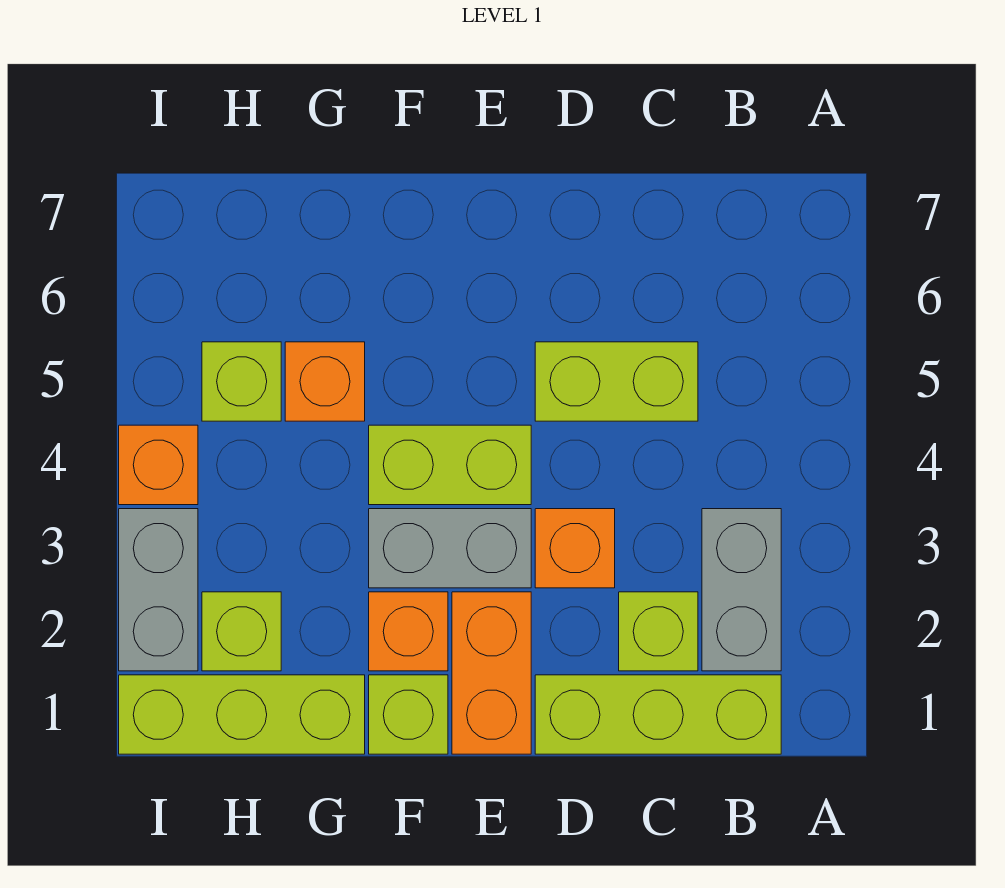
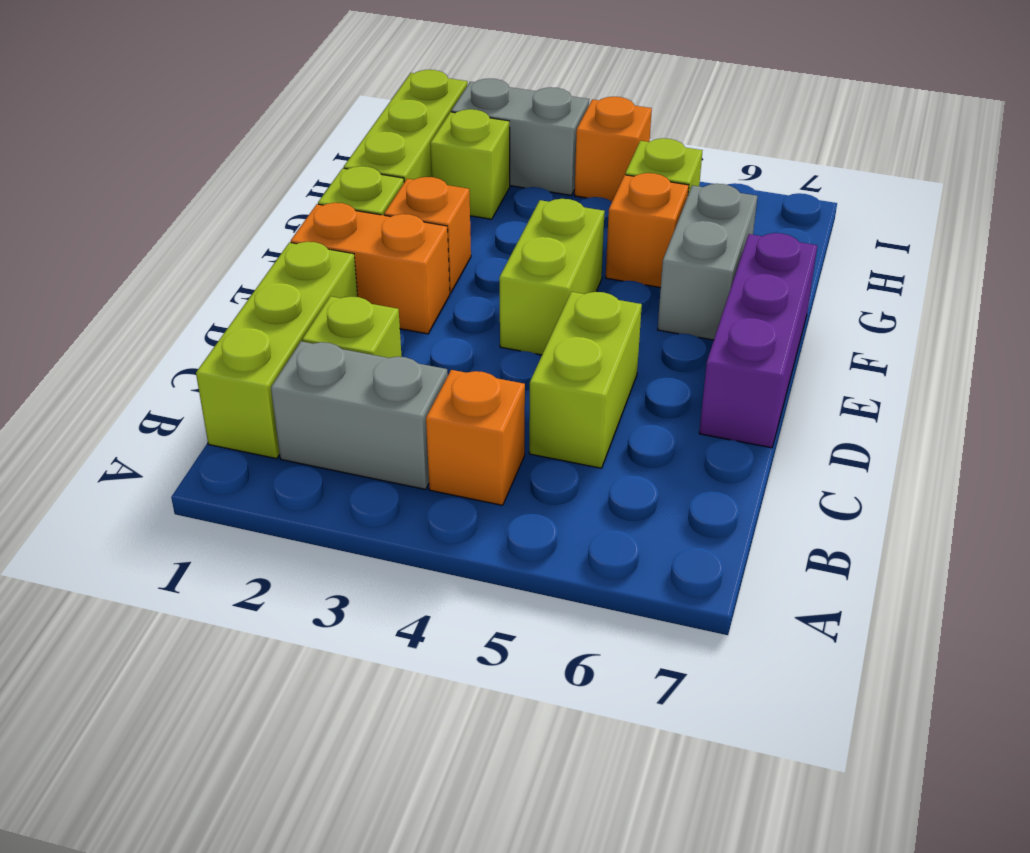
orange brick D3 level 1 -> orange brick B4 level 1
none -> purple brick D7:F7 level 1
grey brick E3:F3 level 1 -> grey brick F6:G6 level 1

